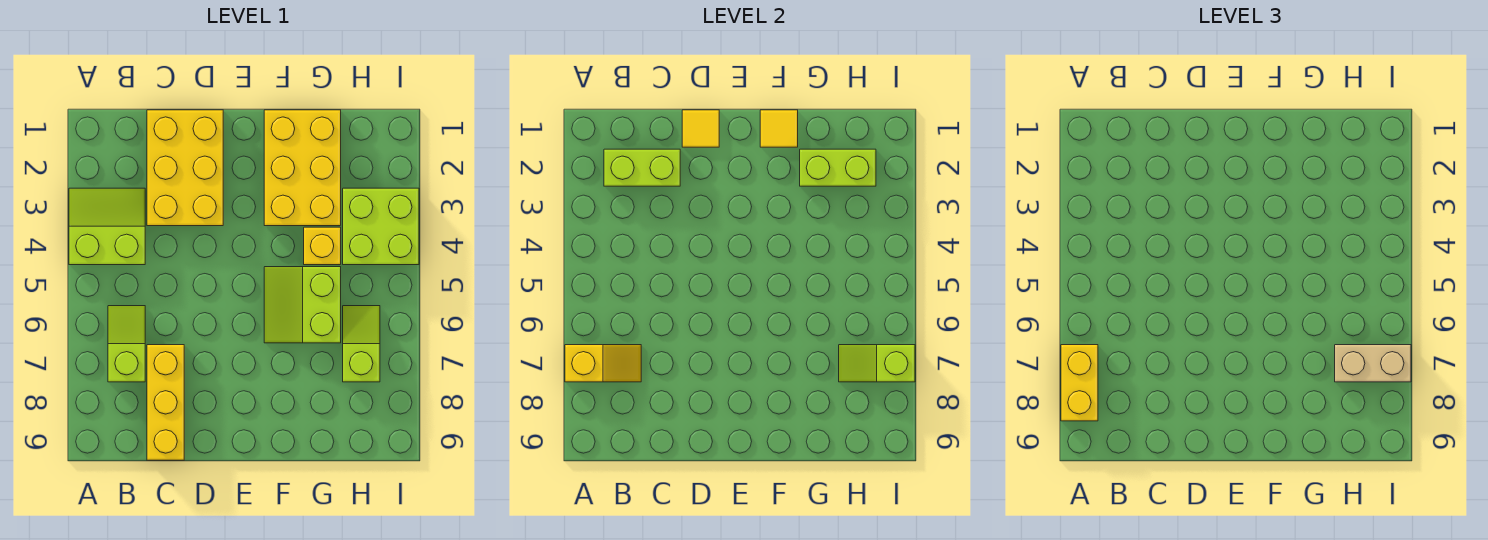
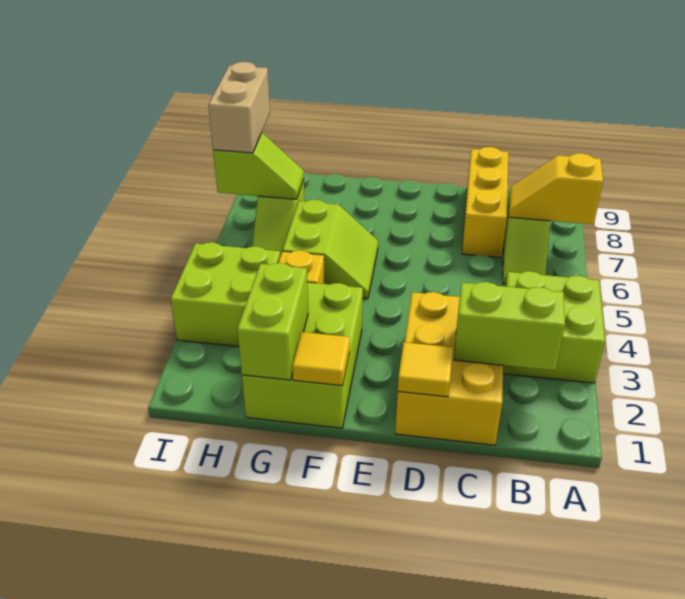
lime slope A3:B4 level 1 top 4 -> lime brick A3:B4 level 1
yellow brick A7:A8 level 3 -> none
yellow brick F1:G3 level 1 -> lime brick F1:G3 level 1
lime brick G2:H2 level 2 -> lime brick G1:G2 level 2
tan brick H7:I7 level 3 -> tan brick I7:I8 level 3

